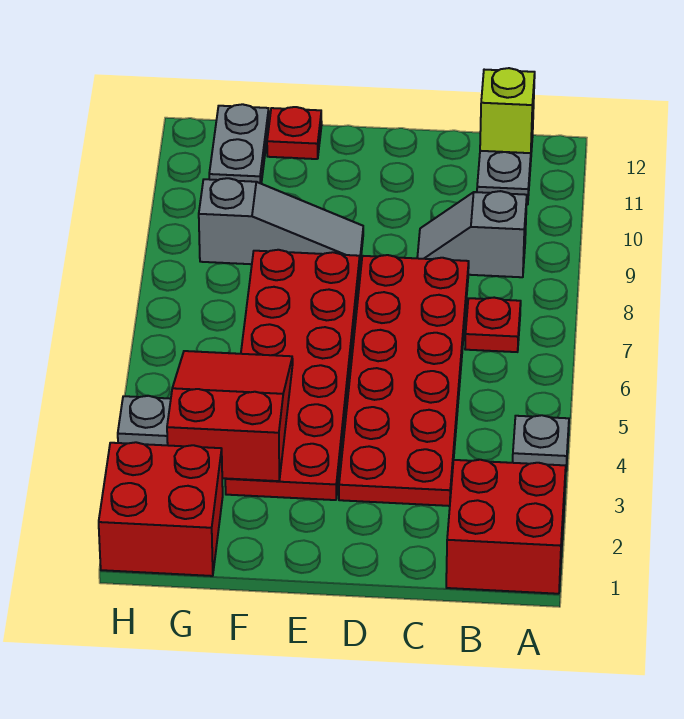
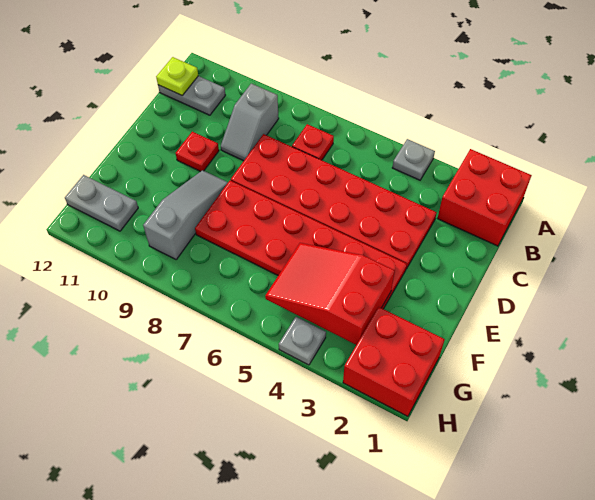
lime brick B12 level 2 -> lime plate B12 level 2
red plate F12 level 1 -> red plate D10 level 1

